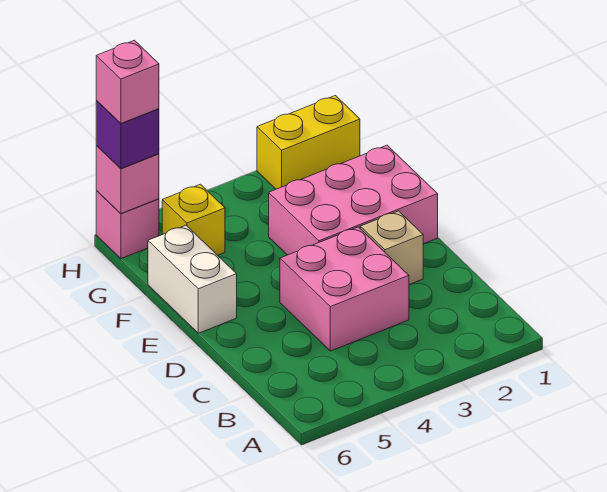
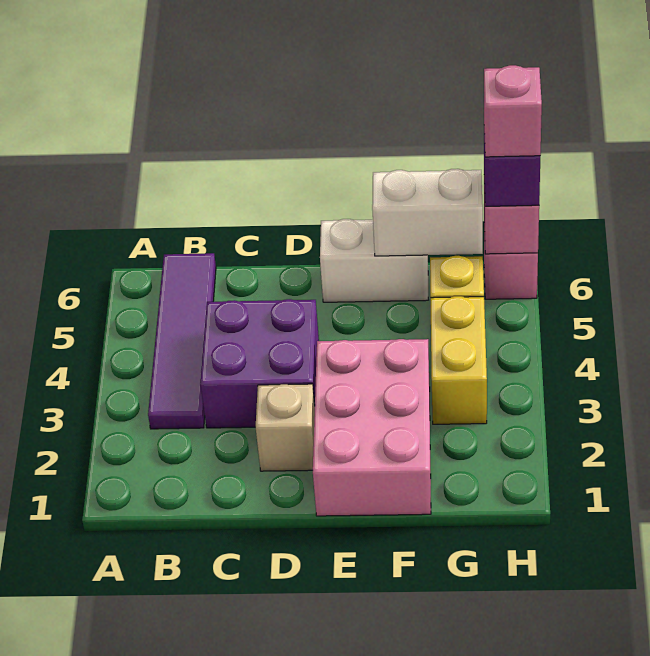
none -> purple tile B3:B6 level 1
pink brick C3:D4 level 1 -> purple brick C3:D4 level 1
none -> white brick F6:G6 level 2
yellow brick H1:H2 level 1 -> yellow brick G3:G4 level 1

